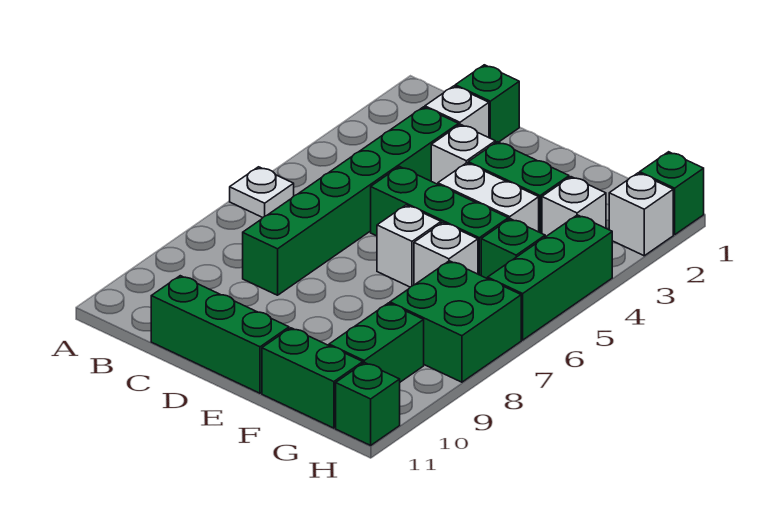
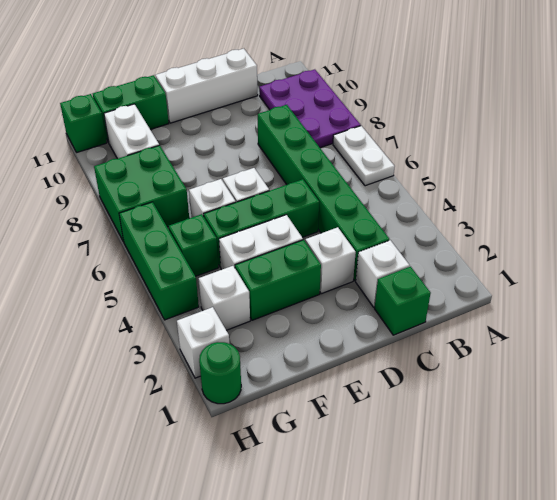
white plate A6 level 1 -> white plate A6:A7 level 1
none -> purple plate A8:B10 level 1
green brick C11:E11 level 1 -> white brick C11:E11 level 1
green brick G9:G10 level 1 -> white brick G9:G10 level 1
green brick H1 level 1 -> green round brick H1 level 1

